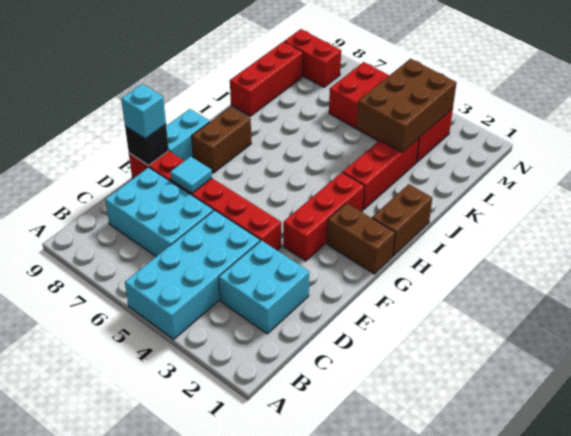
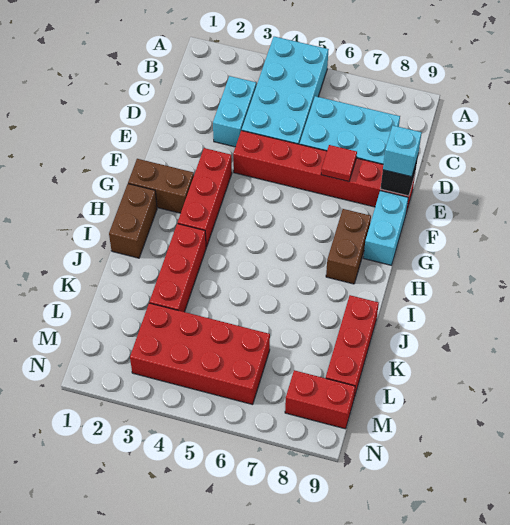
cyan brick C2:D3 level 1 -> cyan brick C3:D3 level 1
cyan tile E7 level 2 -> red tile E7 level 2
brown brick K3:M4 level 2 -> none

